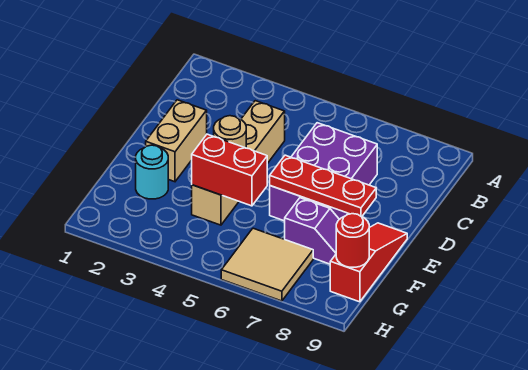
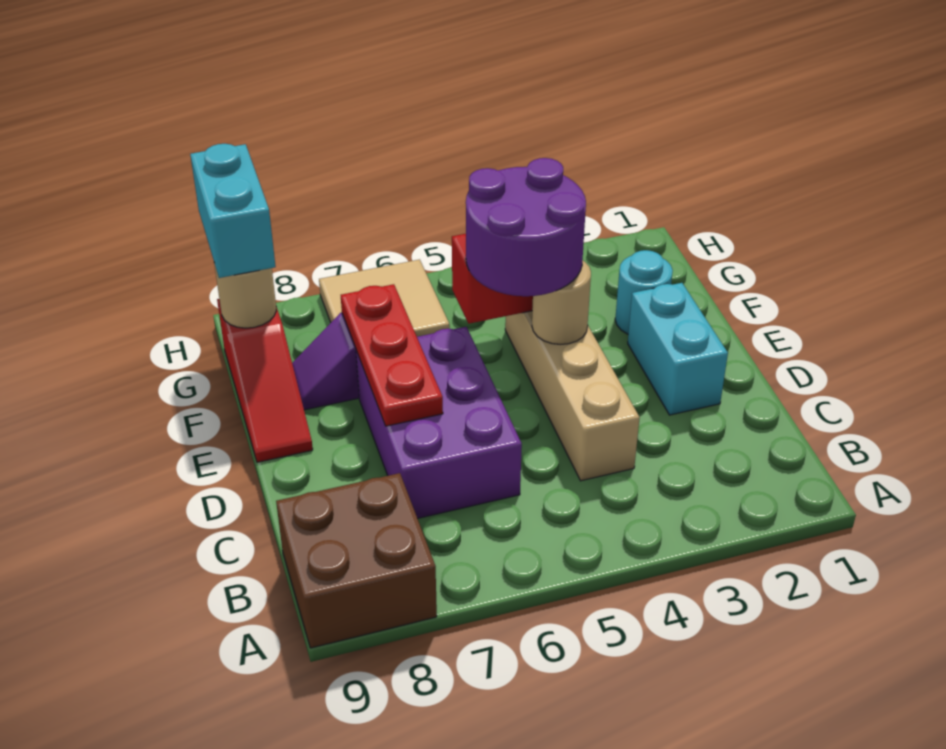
none -> brown brick A8:B9 level 1
tan brick D2:E2 level 1 -> cyan brick D2:E2 level 1
none -> purple round brick E4:F5 level 3
red plate E6:E8 level 2 -> red plate D7:F7 level 2
red round brick G9 level 2 -> tan round brick G9 level 2
none -> cyan brick G9:H9 level 3

